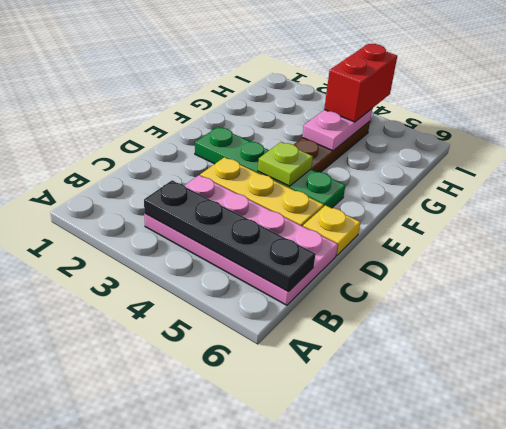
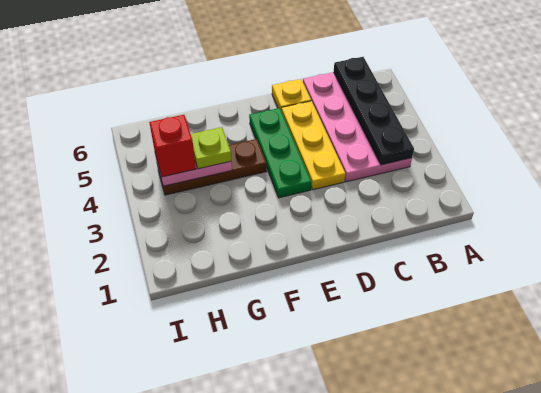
green plate E2:E5 level 1 -> green plate E3:E5 level 1
lime plate E4 level 2 -> lime plate G4 level 3
red brick H4:I4 level 3 -> red brick H4 level 3

